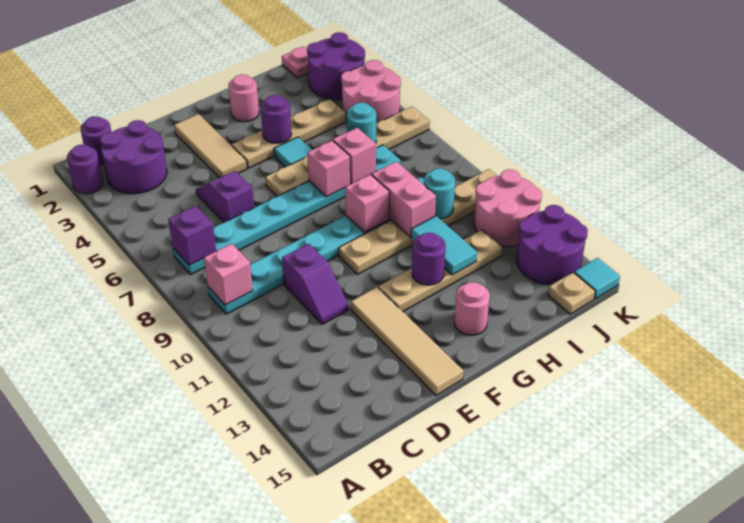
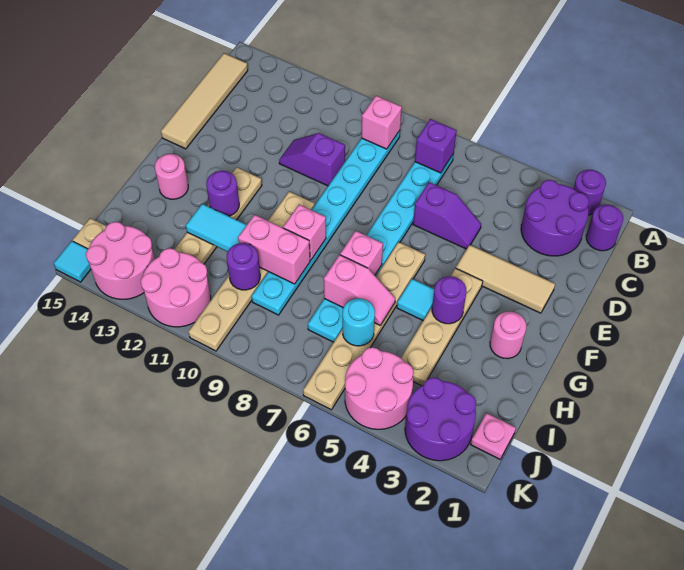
tan tile E12:E15 level 1 -> tan tile B15:E15 level 1
cyan round brick I10 level 2 -> purple round brick I10 level 2
purple round brick J13:K14 level 1 -> pink round brick J13:K14 level 1

